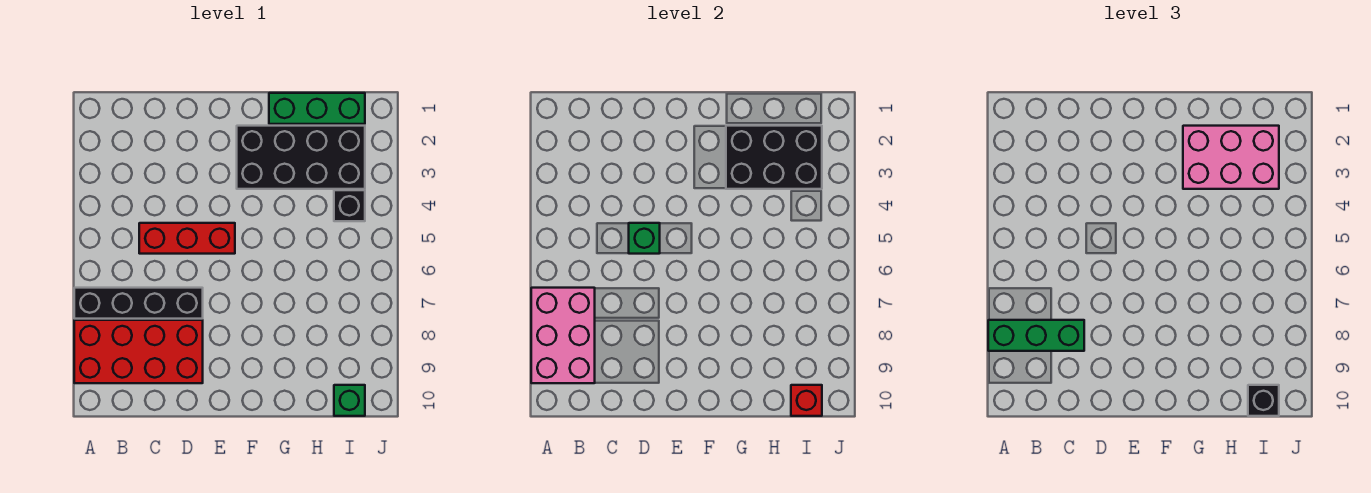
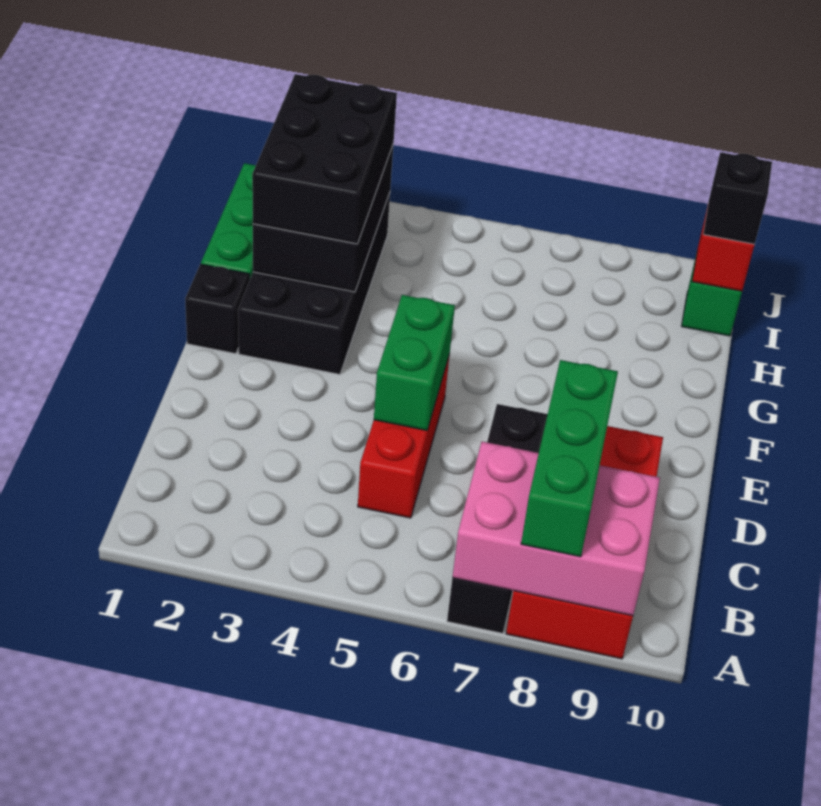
green brick D5 level 2 -> green brick D5:E5 level 2
pink brick G2:I3 level 3 -> black brick G2:I3 level 3
black brick I4 level 1 -> black brick F1 level 1

